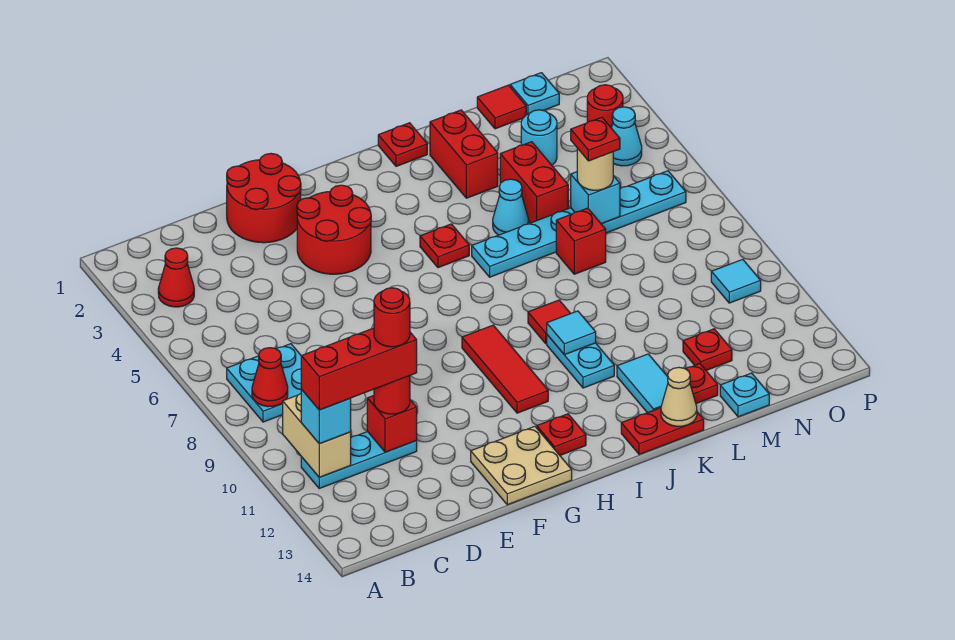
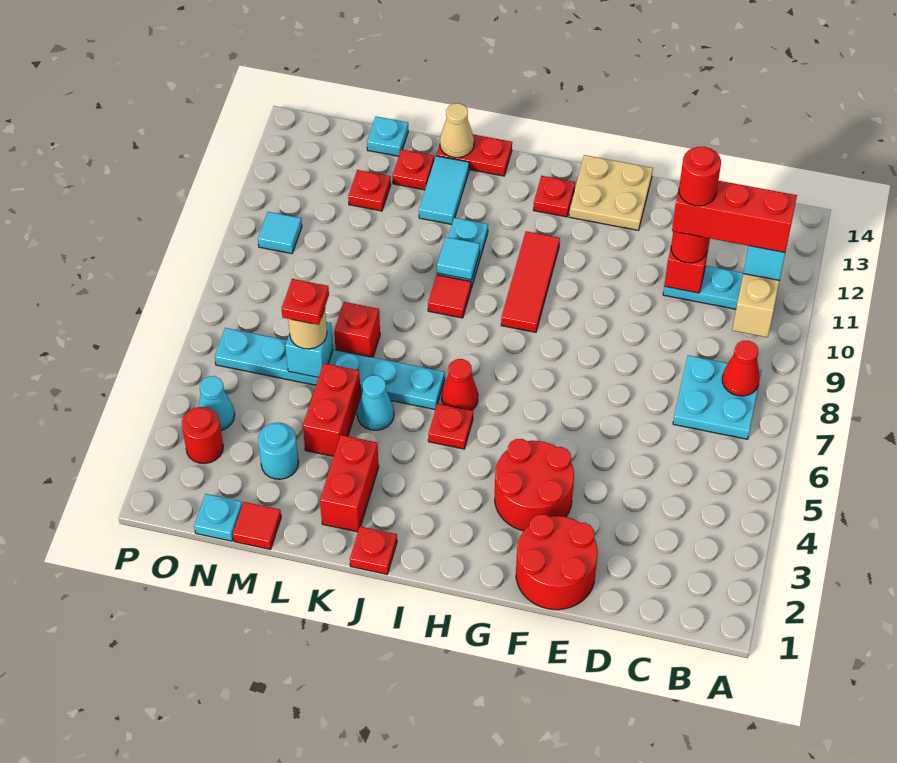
red cone B3 level 1 -> red cone I6 level 1

